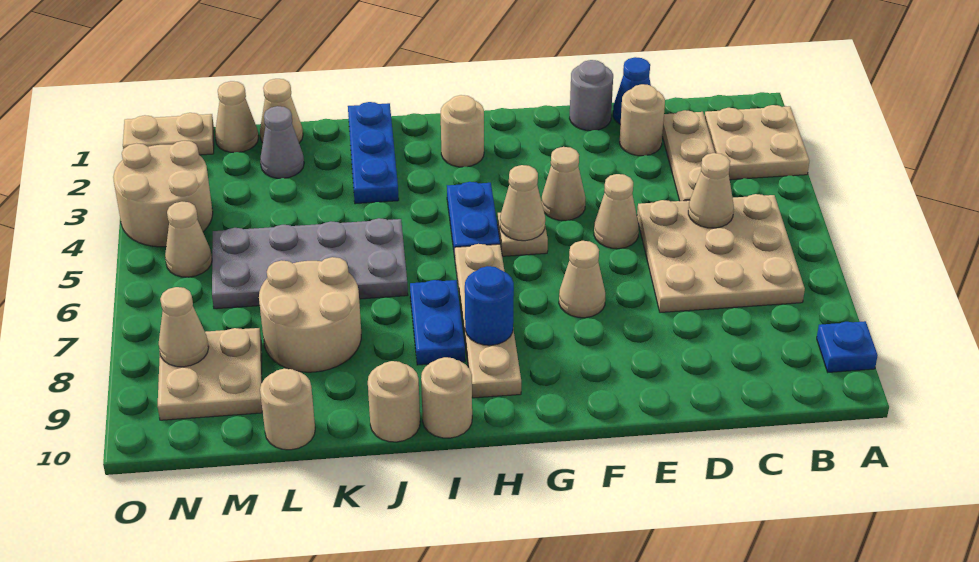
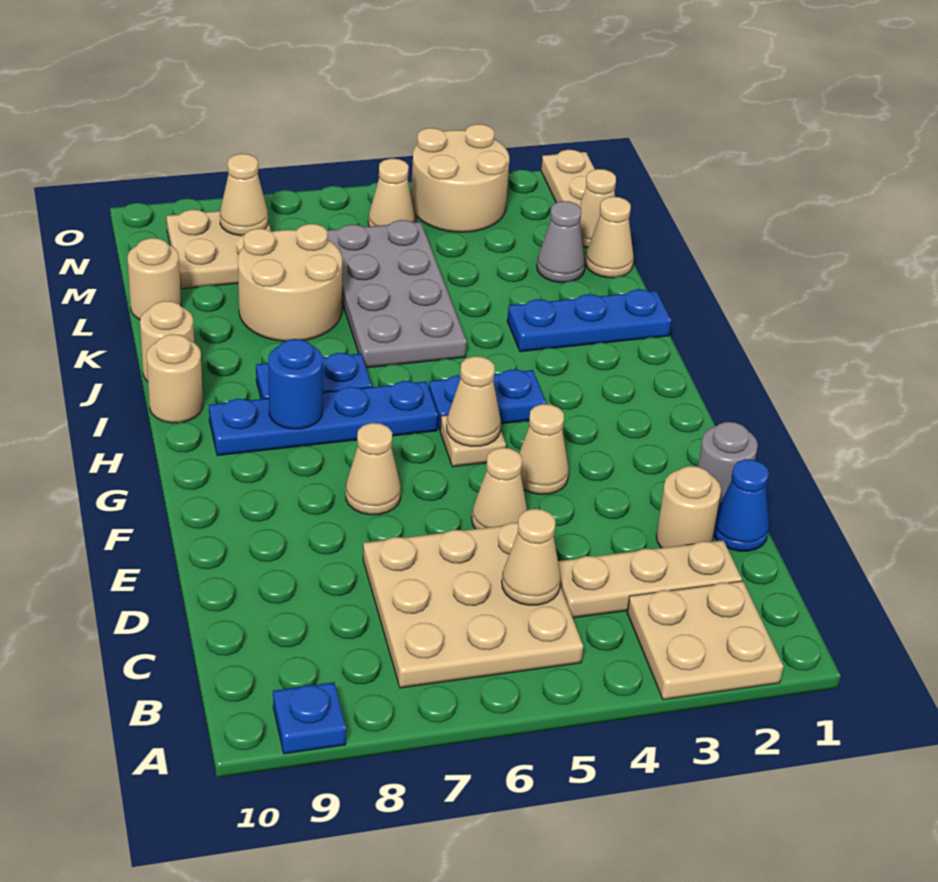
tan round brick H2 level 1 -> none
tan plate H6:H9 level 1 -> blue plate H6:H9 level 1

